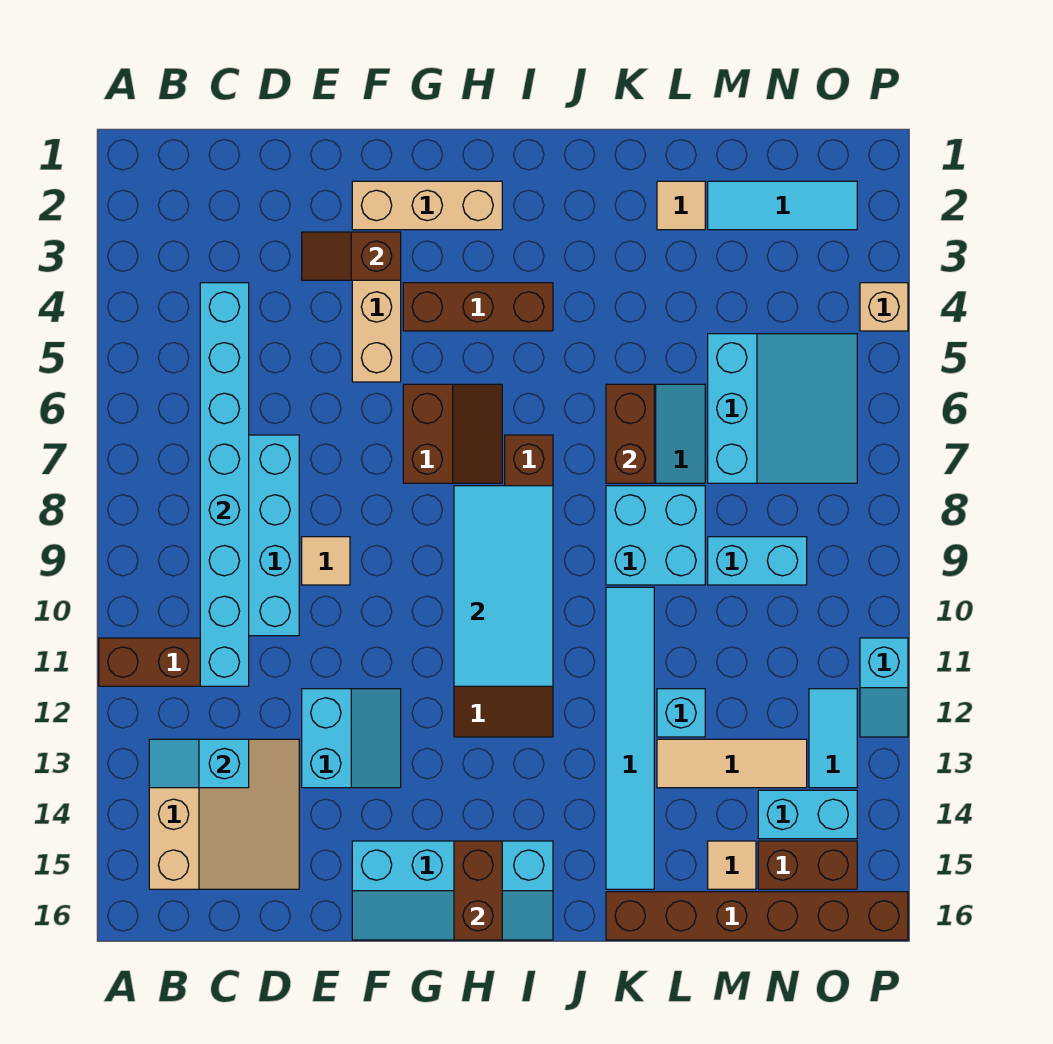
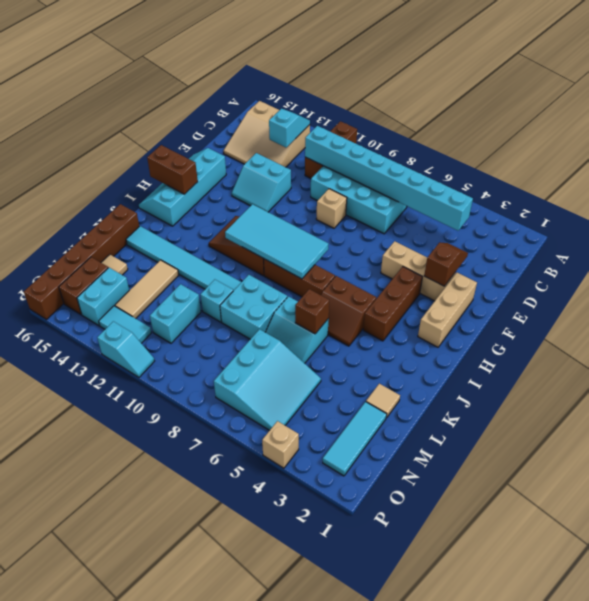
tan tile E9 level 1 -> tan brick E9 level 1
brown slope G6:H7 level 1 top G -> brown slope I5:J6 level 1 top I
brown brick K6:K7 level 2 -> brown brick K6 level 2
cyan brick L12 level 1 -> cyan brick L10 level 1
cyan slope M5:O7 level 1 top M -> cyan slope M5:O7 level 1 top 7
cyan brick M9:N9 level 1 -> cyan brick M11:N11 level 1
cyan slope P11:P12 level 1 top 11 -> cyan slope P11:P12 level 1 top 12

